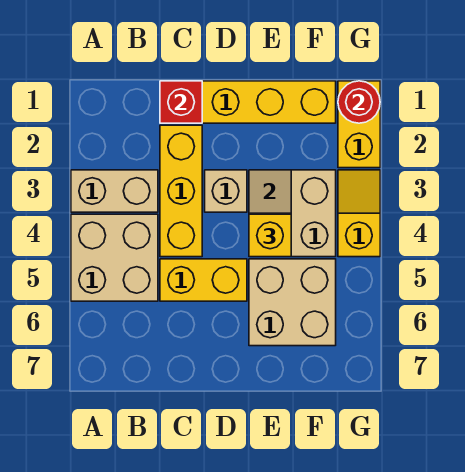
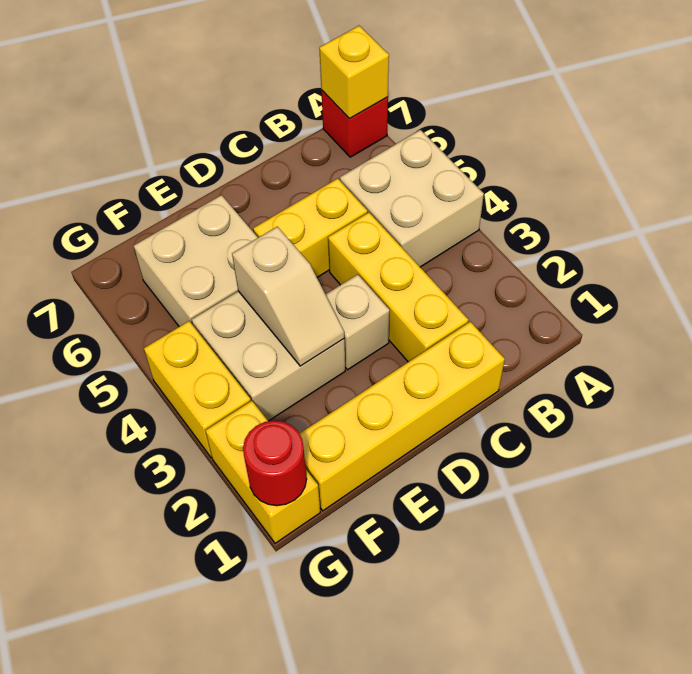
tan brick A3:B3 level 1 -> none
red brick C1 level 2 -> red brick A7 level 1
yellow brick E4 level 3 -> yellow brick A7 level 2
yellow slope G3:G4 level 1 top 4 -> yellow brick G3:G4 level 1

